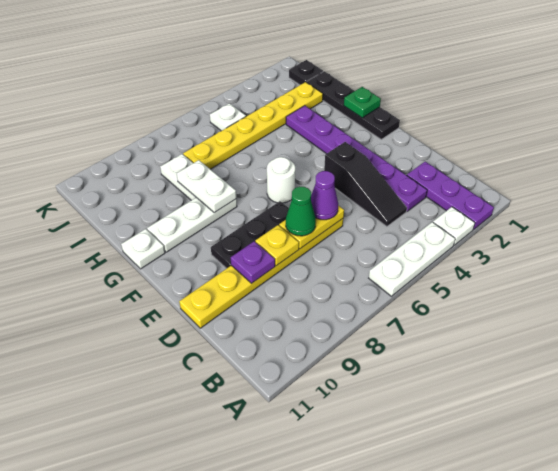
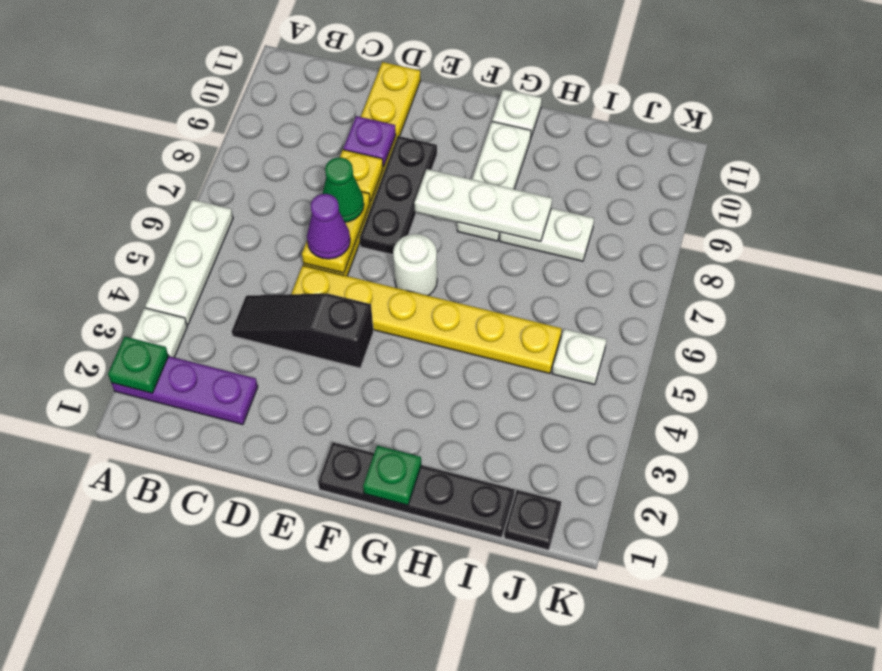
none -> green plate A2 level 2
purple plate C3:H3 level 1 -> none
white plate G8:H8 level 2 -> white plate F8:H8 level 2
yellow plate I2:I7 level 1 -> yellow plate D5:I5 level 1

